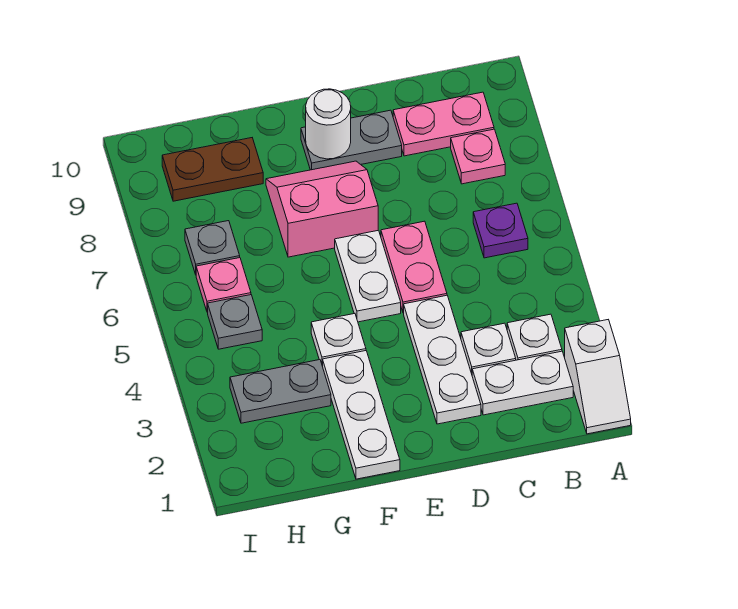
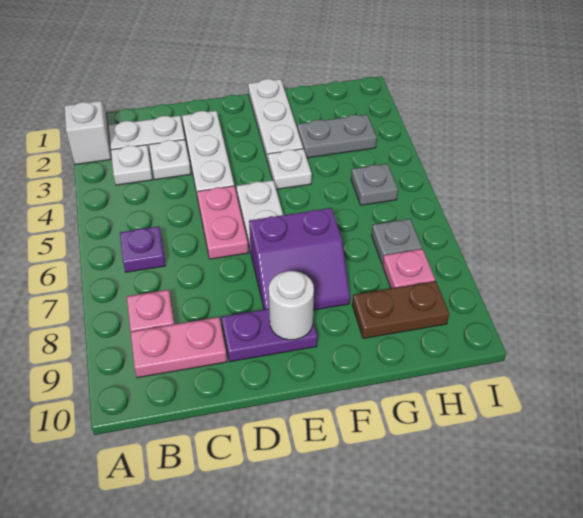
grey plate D9:E9 level 1 -> purple plate D9:E9 level 1
pink slope E7:F8 level 1 top 7 -> purple slope E7:F8 level 1 top 7
pink plate H6 level 1 -> pink plate H8 level 1

